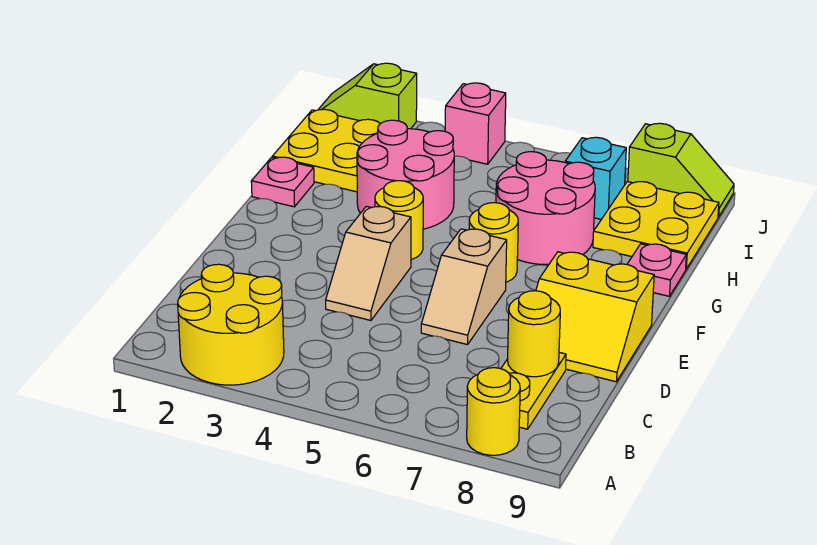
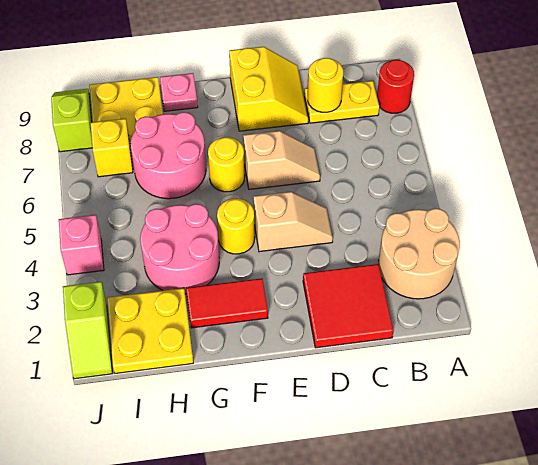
yellow round brick A2:B3 level 1 -> tan round brick A2:B3 level 1
yellow round brick A8 level 1 -> red round brick A8 level 1
none -> red tile C1:D2 level 1
none -> red tile F2:G2 level 1
pink plate G1 level 1 -> none
cyan brick I7 level 1 -> yellow brick I7 level 1

